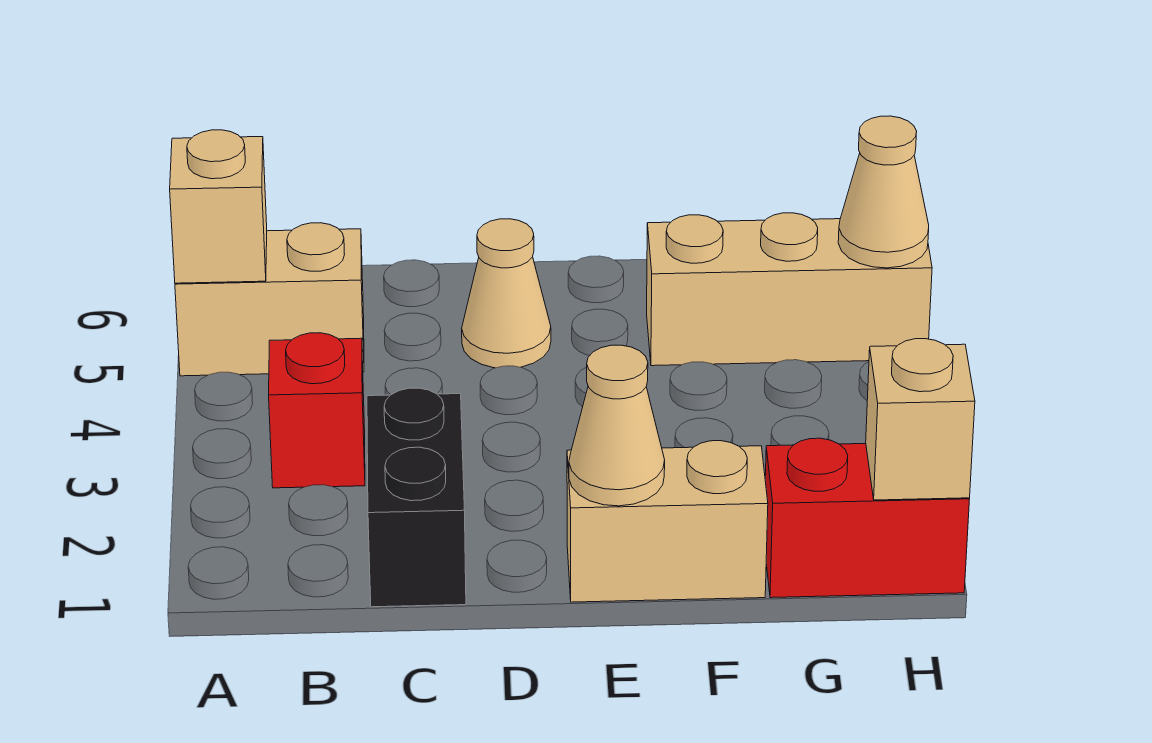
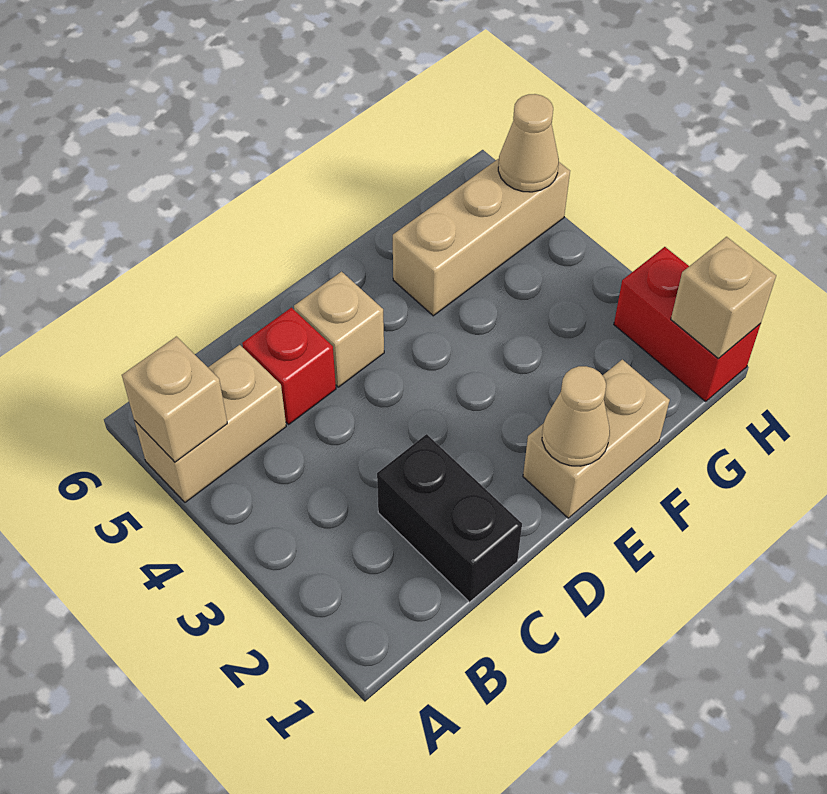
red brick B3 level 1 -> red brick C5 level 1
tan cone D5 level 1 -> tan brick D5 level 1
red brick G1:H1 level 1 -> red brick H1:H2 level 1

